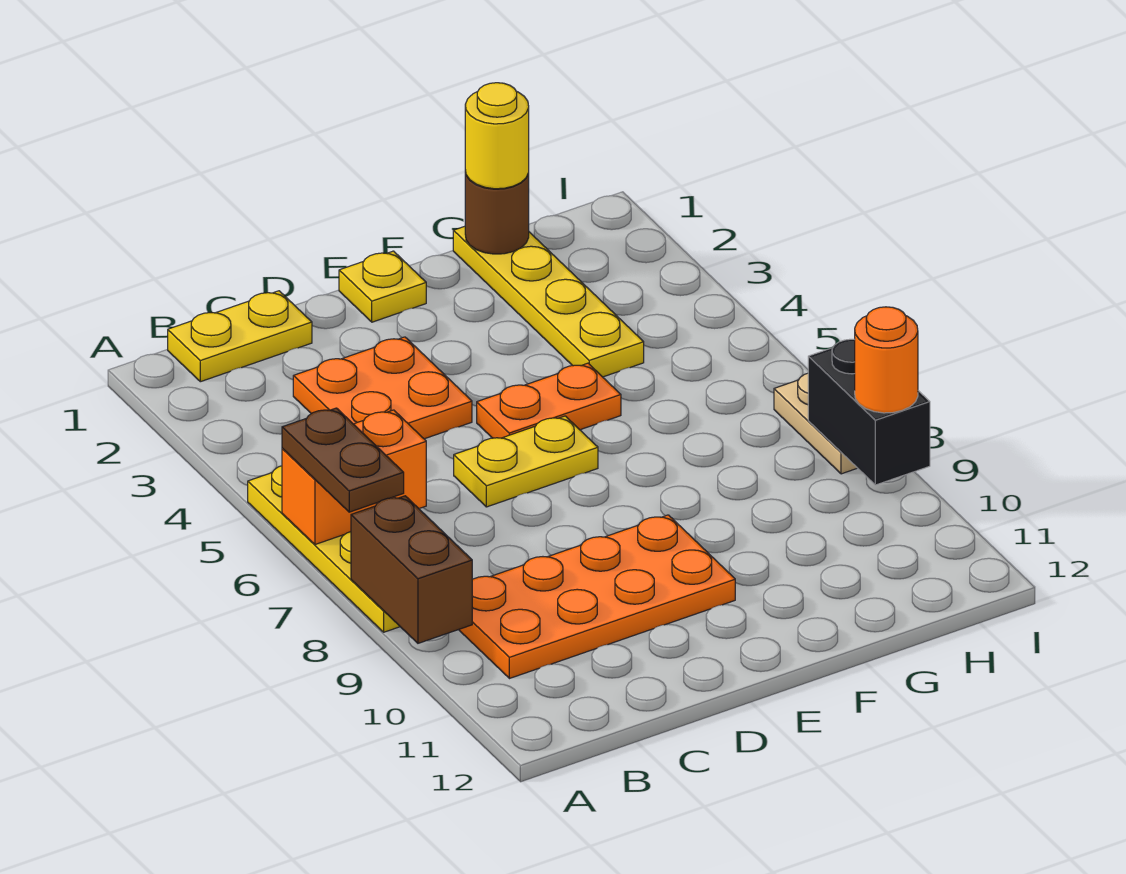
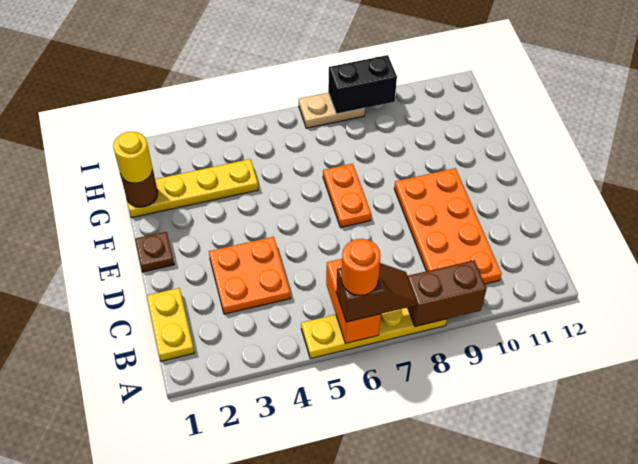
brown plate A6:A7 level 3 -> brown slope A6:A7 level 3 top 6
yellow plate D6:E6 level 1 -> none
yellow plate E1 level 1 -> brown plate E1 level 1
orange plate E5:F5 level 1 -> orange plate E7:F7 level 1
orange round brick I9 level 3 -> orange round brick A6 level 4

